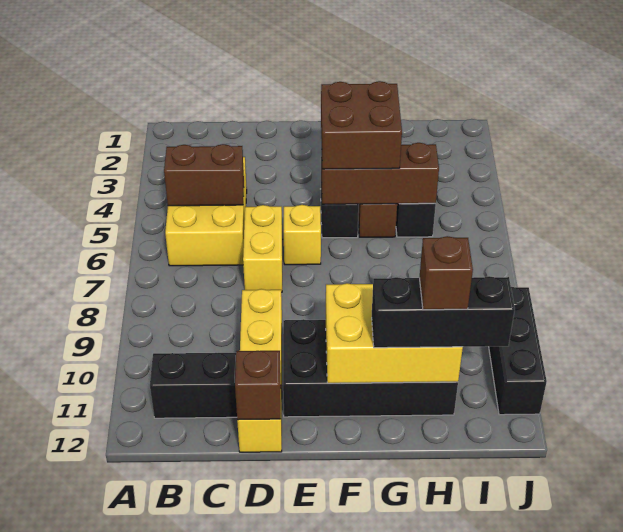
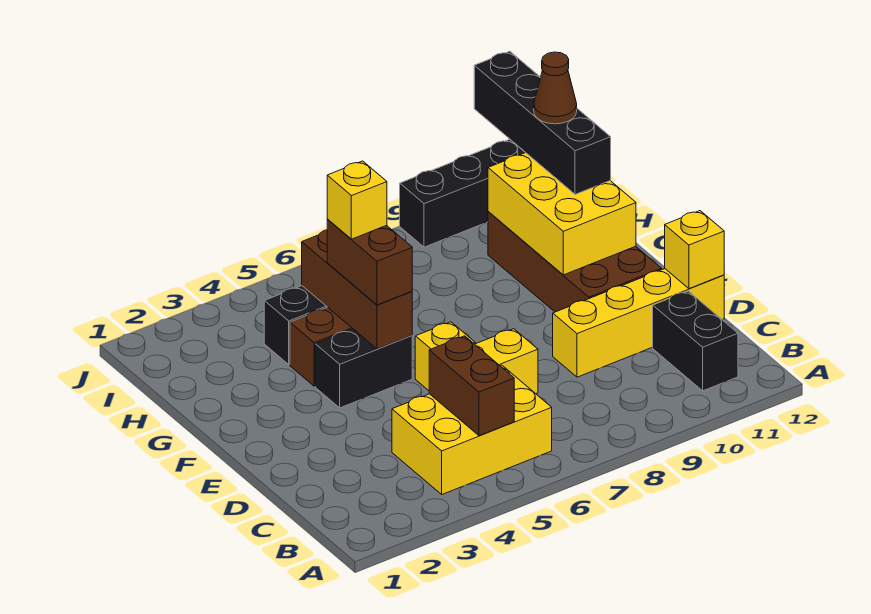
brown brick D12 level 2 -> yellow brick D12 level 2
black brick E10:H11 level 1 -> brown brick E10:H11 level 1
brown brick F4:G5 level 3 -> brown brick F5:G5 level 3
none -> yellow brick G5 level 4
black brick G11:I11 level 3 -> black brick G11:J11 level 3
brown brick H11 level 4 -> brown cone H11 level 4

